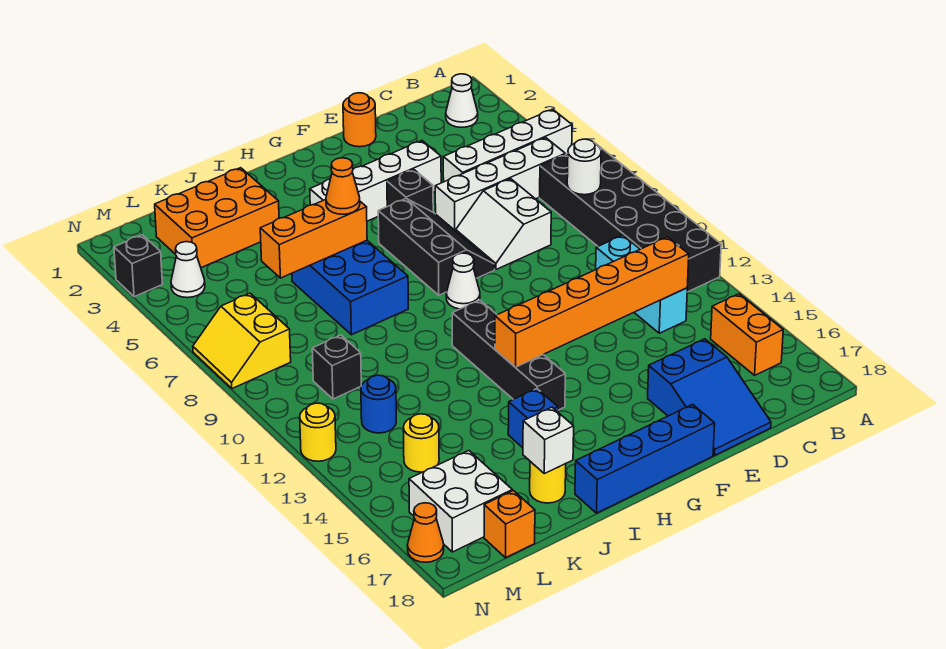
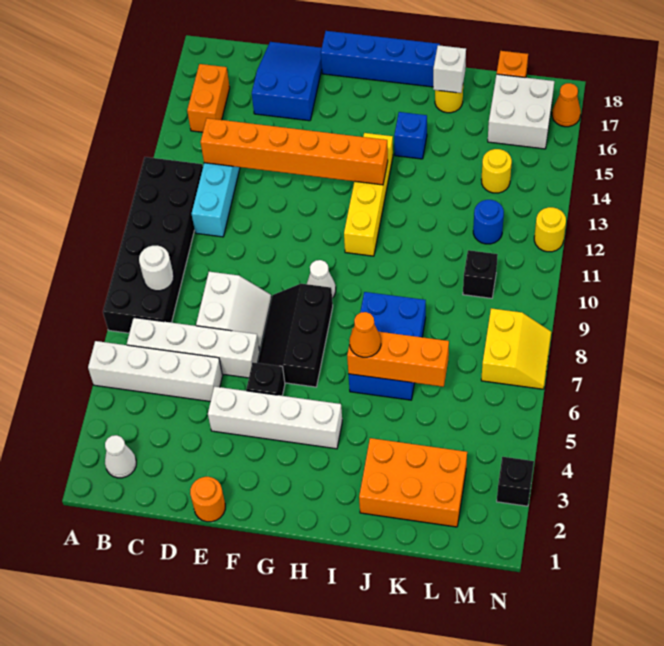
black brick H11:H14 level 1 -> yellow brick H11:H14 level 1
white cone M4 level 1 -> none

